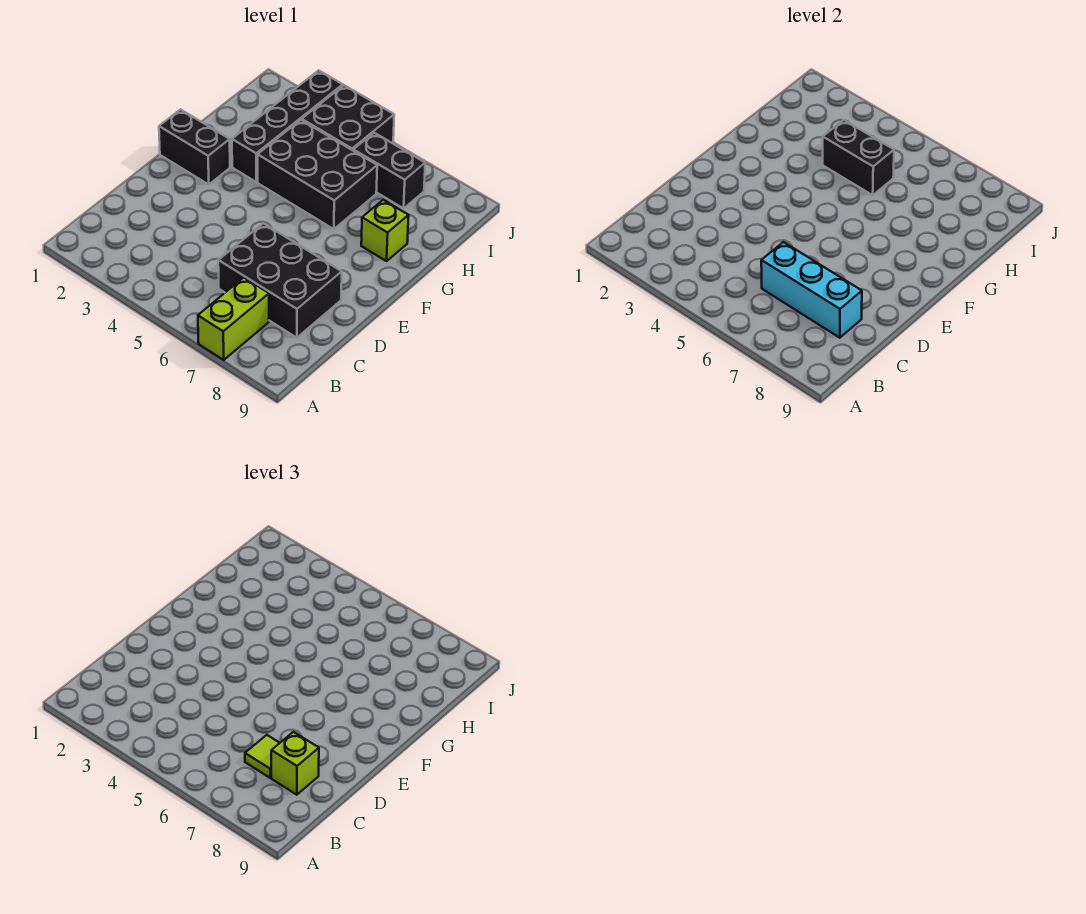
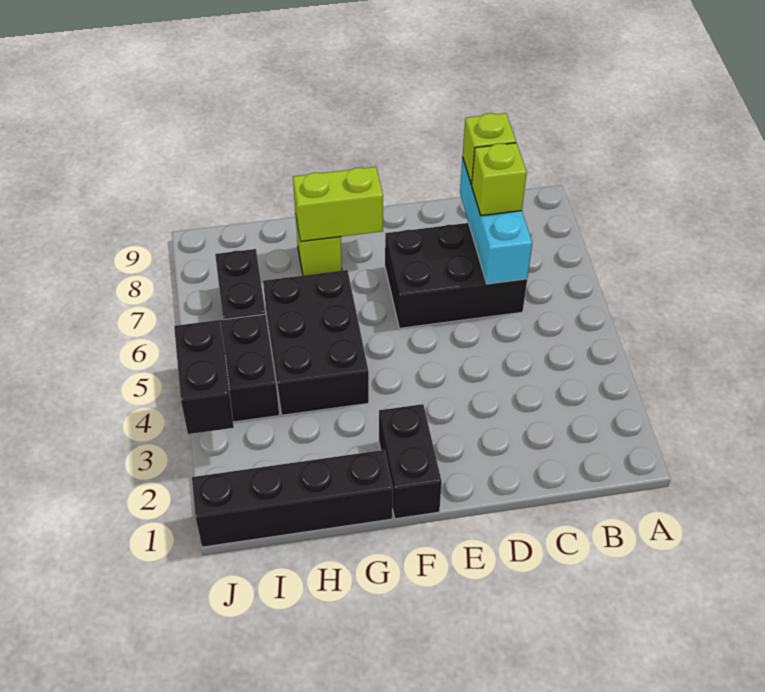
lime brick A7:B7 level 1 -> lime brick F8:G8 level 2
black brick C6:D8 level 1 -> black brick C6:E7 level 1
lime tile C7 level 3 -> lime brick C7 level 3
black brick G3:J3 level 1 -> black brick G1:J1 level 1
black brick H4:H5 level 2 -> black brick J3:J4 level 2

